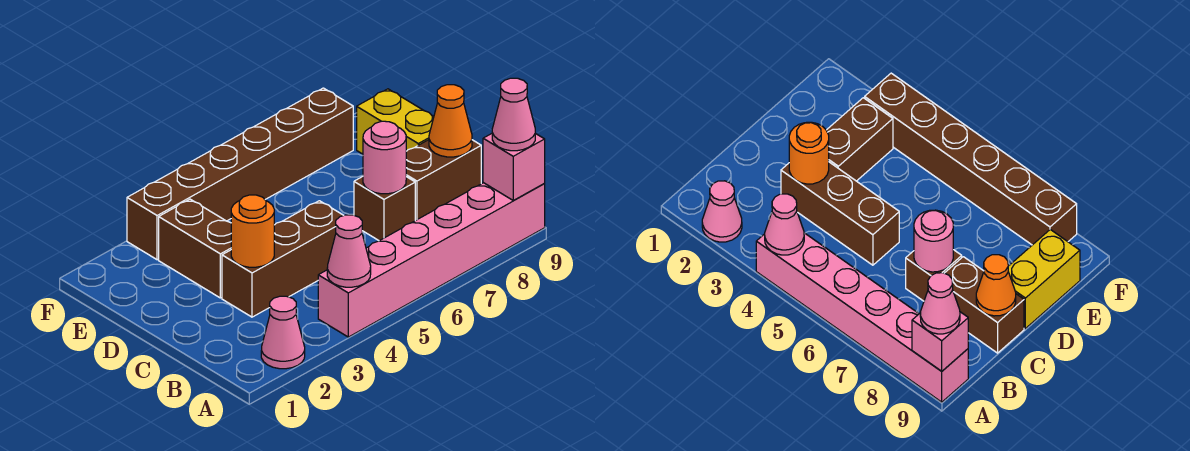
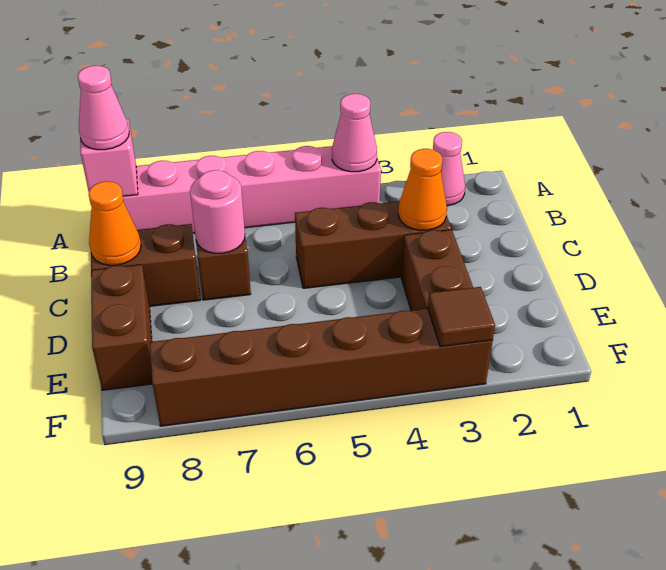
orange round brick C3 level 2 -> orange cone C3 level 2
yellow brick D9:E9 level 1 -> brown brick D9:E9 level 1
none -> brown tile F3 level 2

